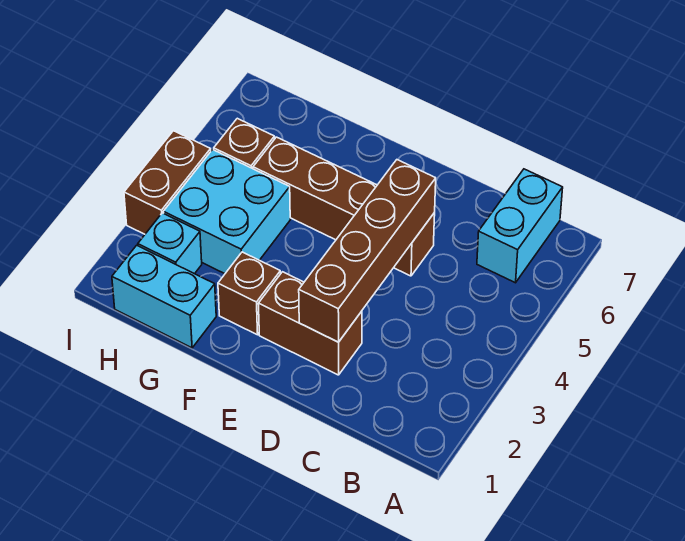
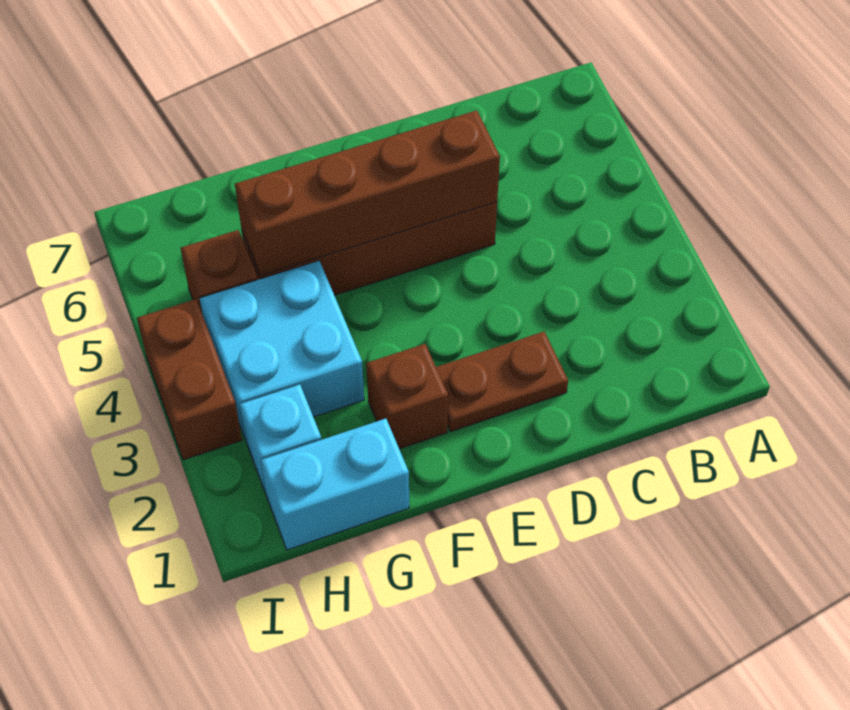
cyan brick B6:B7 level 1 -> none
brown brick D2:E2 level 1 -> brown plate D2:E2 level 1
brown brick D2:D5 level 2 -> brown brick D5:G5 level 2

